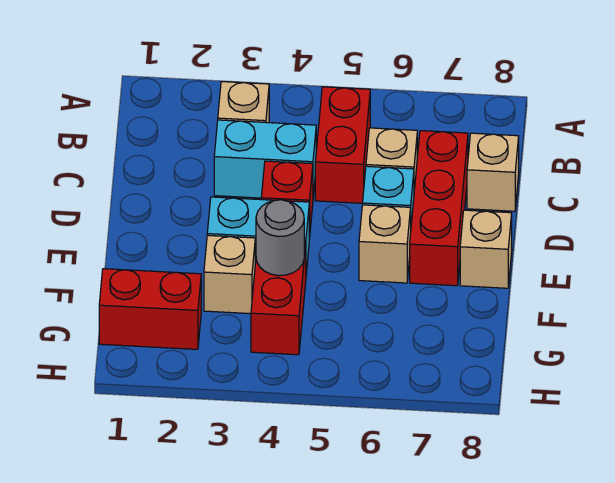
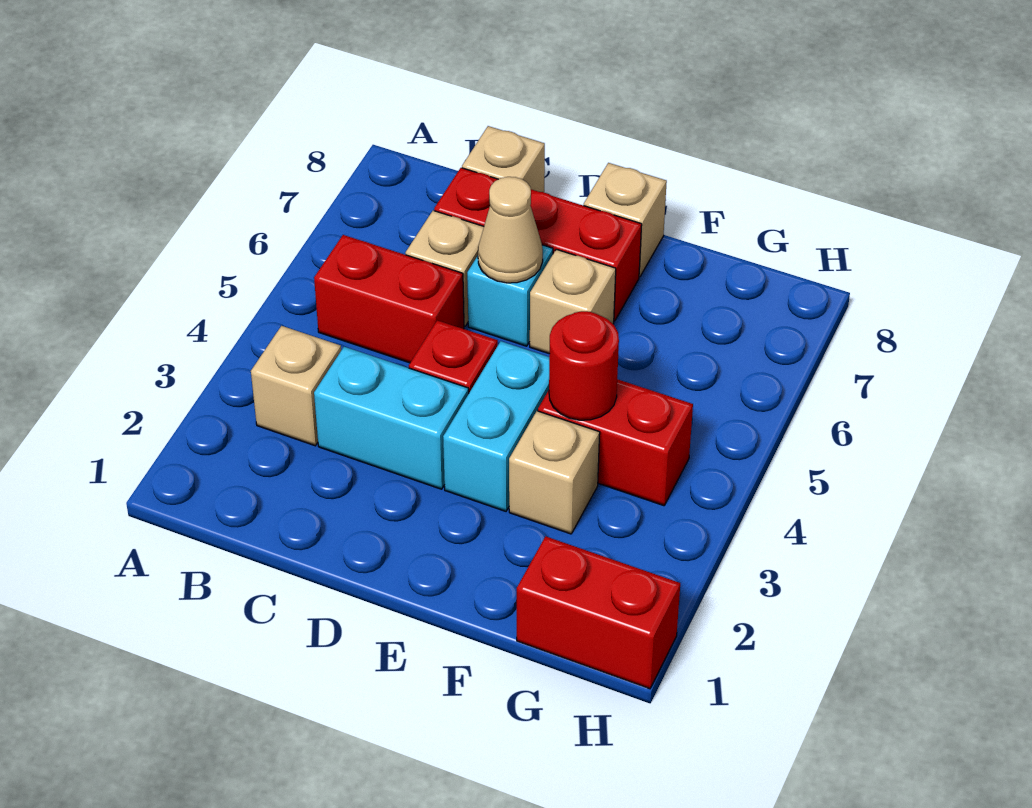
cyan brick C3:C4 level 1 -> cyan brick C3:D3 level 1
none -> tan cone D6 level 2
grey round brick F4 level 2 -> red round brick F4 level 2
red brick G1:G2 level 1 -> red brick G1:H1 level 1

